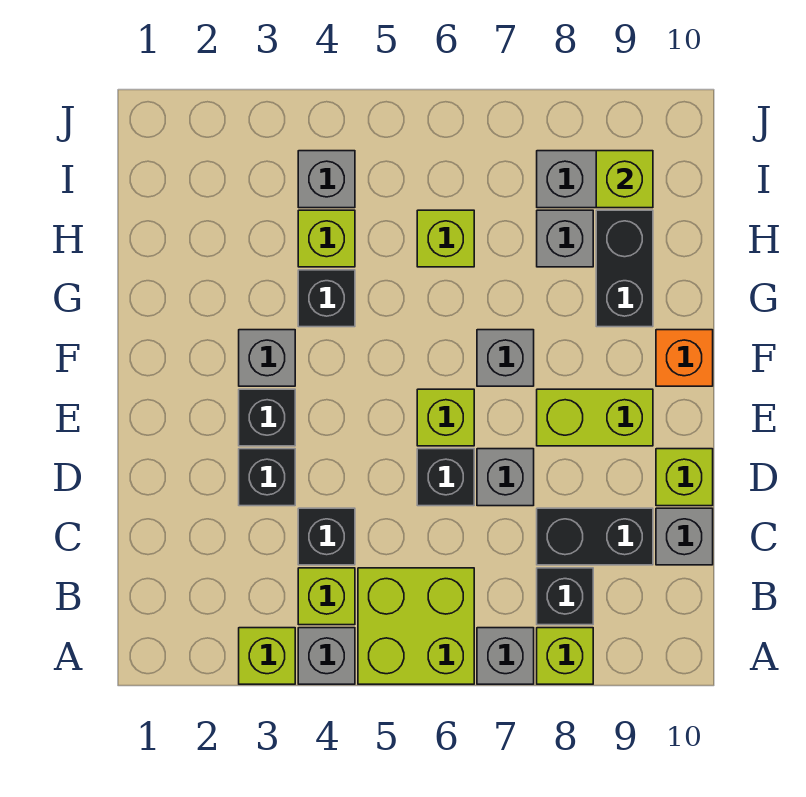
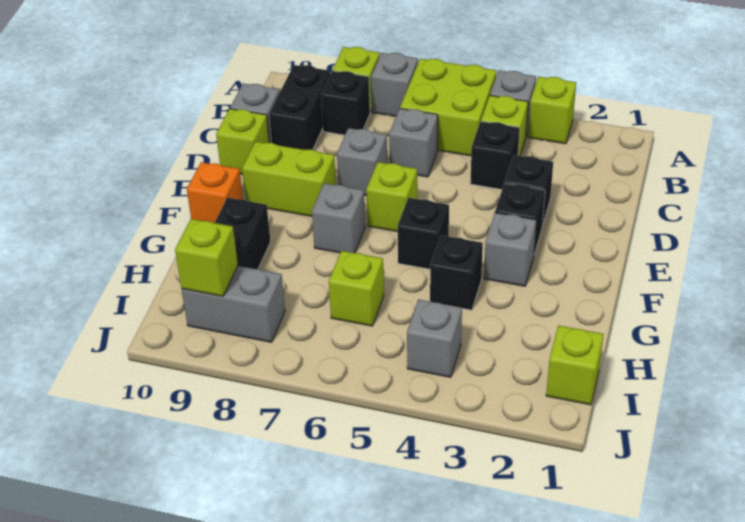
black brick C8:C9 level 1 -> black brick B9:C9 level 1
black brick D6 level 1 -> black brick F5 level 1
lime brick H4 level 1 -> lime brick I1 level 1
grey brick H8 level 1 -> grey brick C6 level 1

